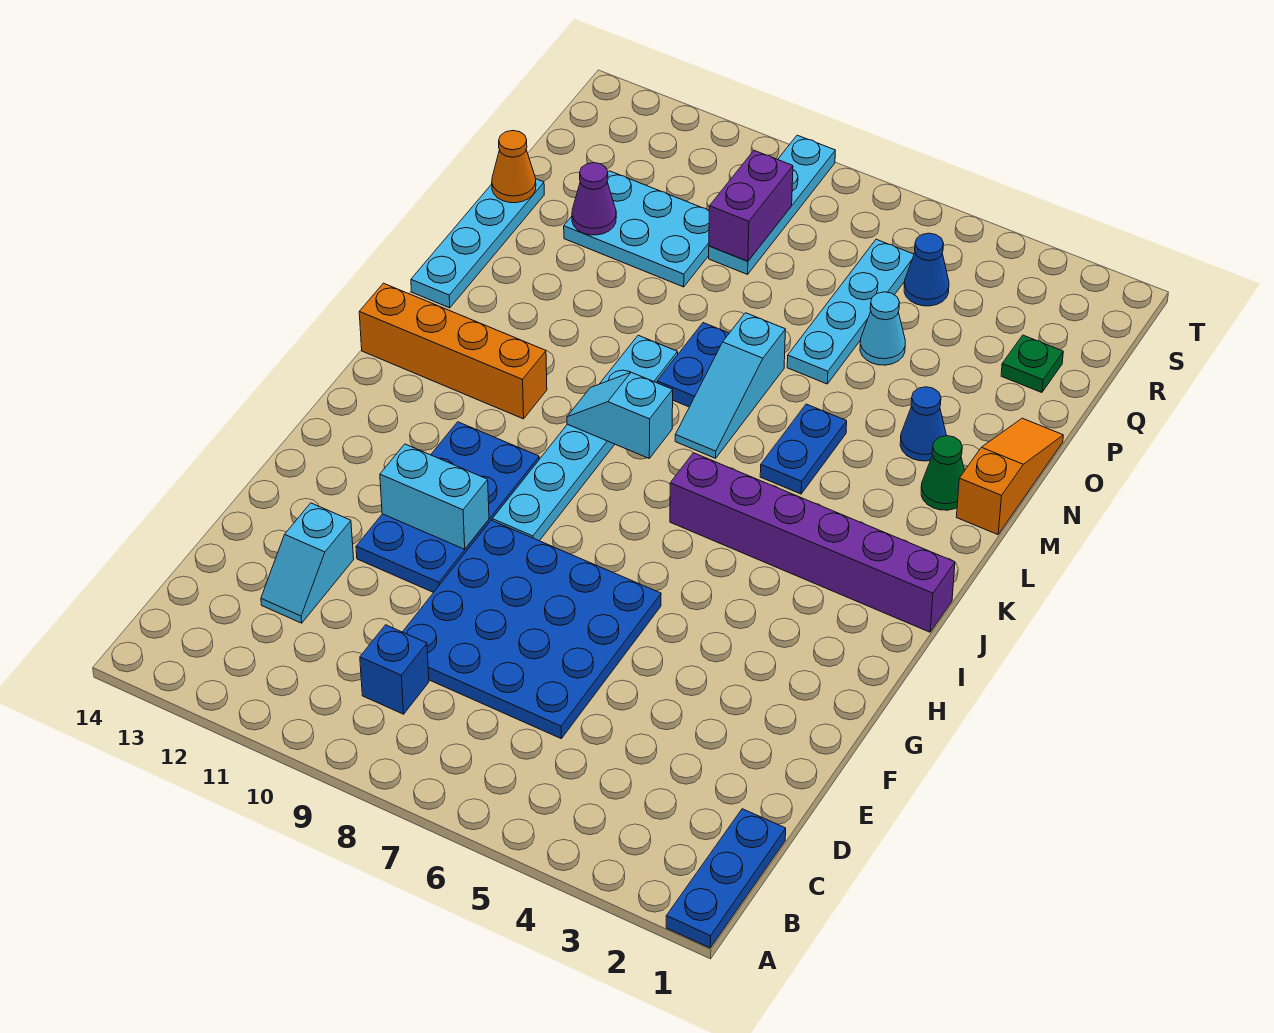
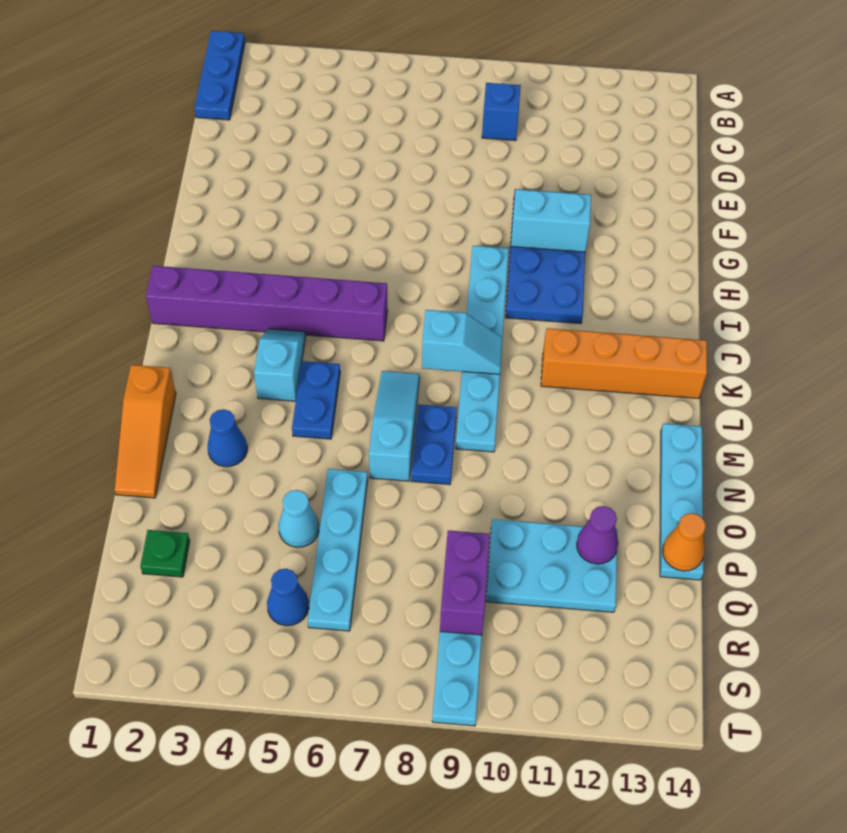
blue plate D6:G9 level 1 -> none
cyan slope D12:E12 level 1 top E -> cyan slope K4:L4 level 1 top L
green cone M2 level 1 -> none

